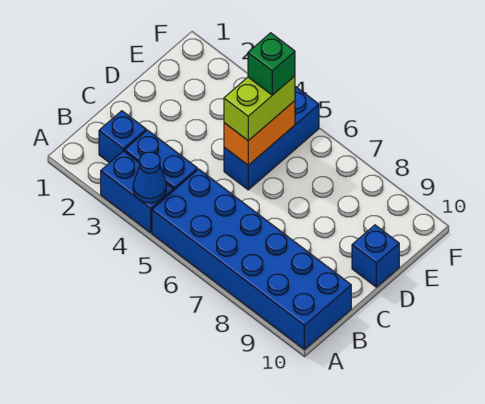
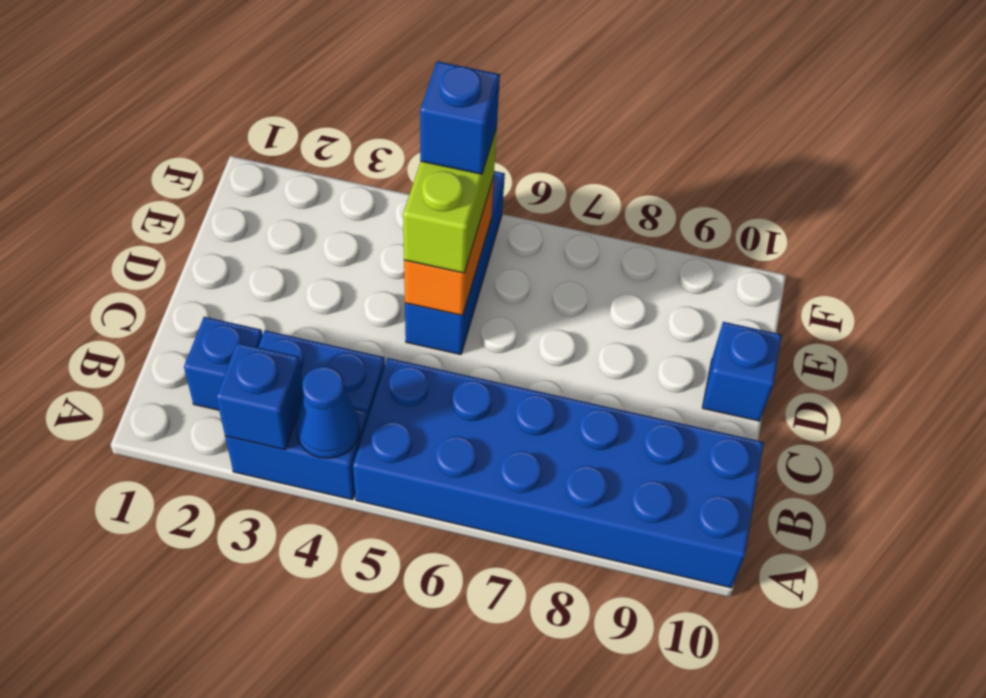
none -> blue brick A3 level 2
green brick E5 level 4 -> blue brick E5 level 4

